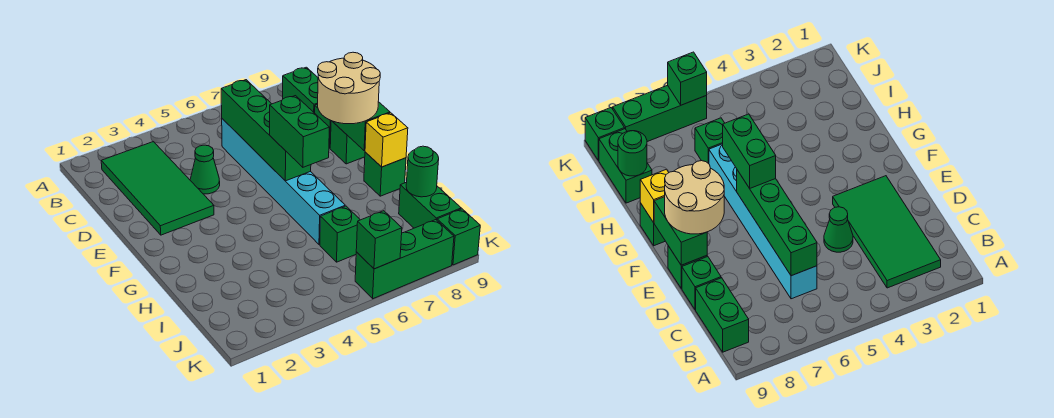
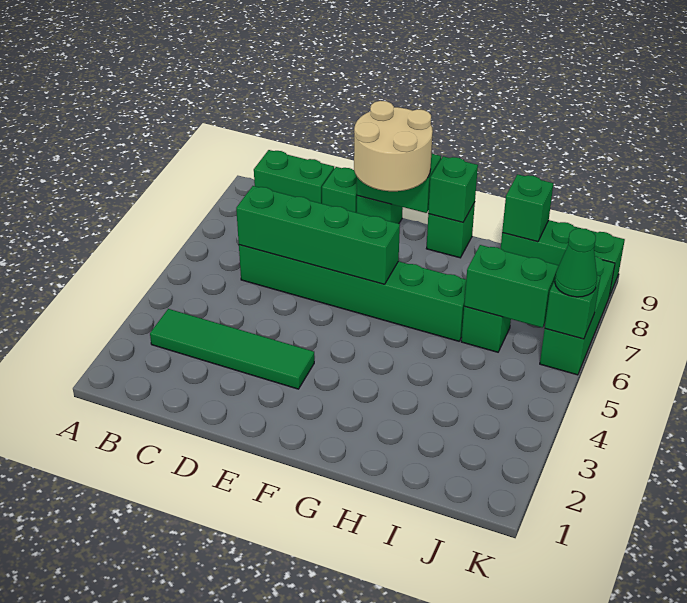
green tile B2:E3 level 1 -> green tile B3:E3 level 1
cyan brick C6:H6 level 1 -> green brick C6:H6 level 1
green cone D4 level 1 -> green cone K6 level 3
green brick F6:G6 level 3 -> green brick I6:J6 level 2
yellow brick G9 level 2 -> green brick G9 level 2
green round brick I9 level 2 -> green brick I9 level 2

